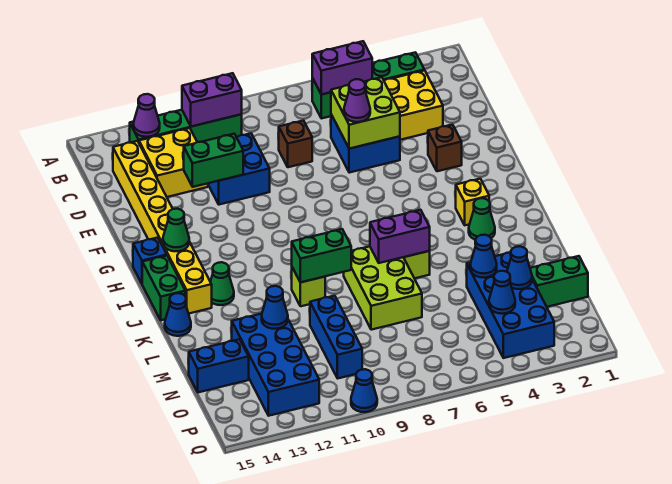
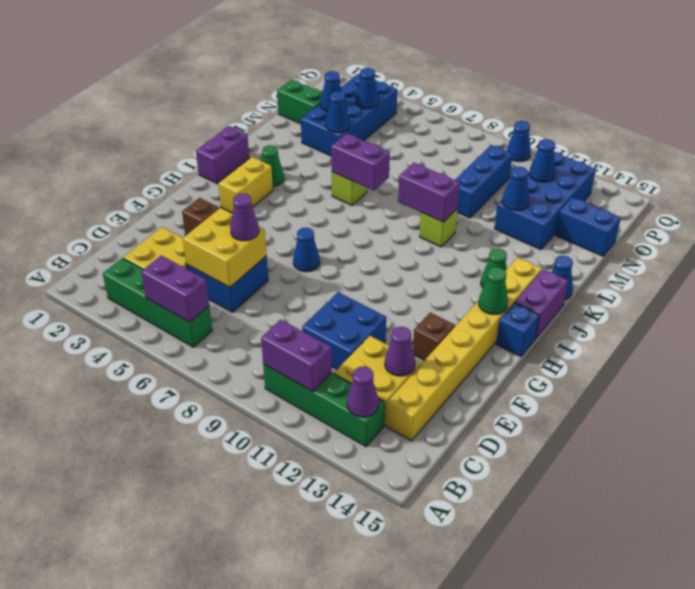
lime brick D5:E6 level 2 -> yellow brick D5:E6 level 2
brown brick D8 level 1 -> brown brick F13 level 1
none -> purple cone D13 level 2
green brick E11:E12 level 2 -> none
none -> blue cone G7 level 1
none -> purple brick I1:J1 level 1
yellow brick I3 level 1 -> yellow brick H3:I3 level 1
green brick I15:J15 level 1 -> purple brick I15:J15 level 1
lime brick K7:M8 level 1 -> none
green brick K9:K10 level 2 -> purple brick K9:K10 level 2
none -> blue cone O12 level 2

